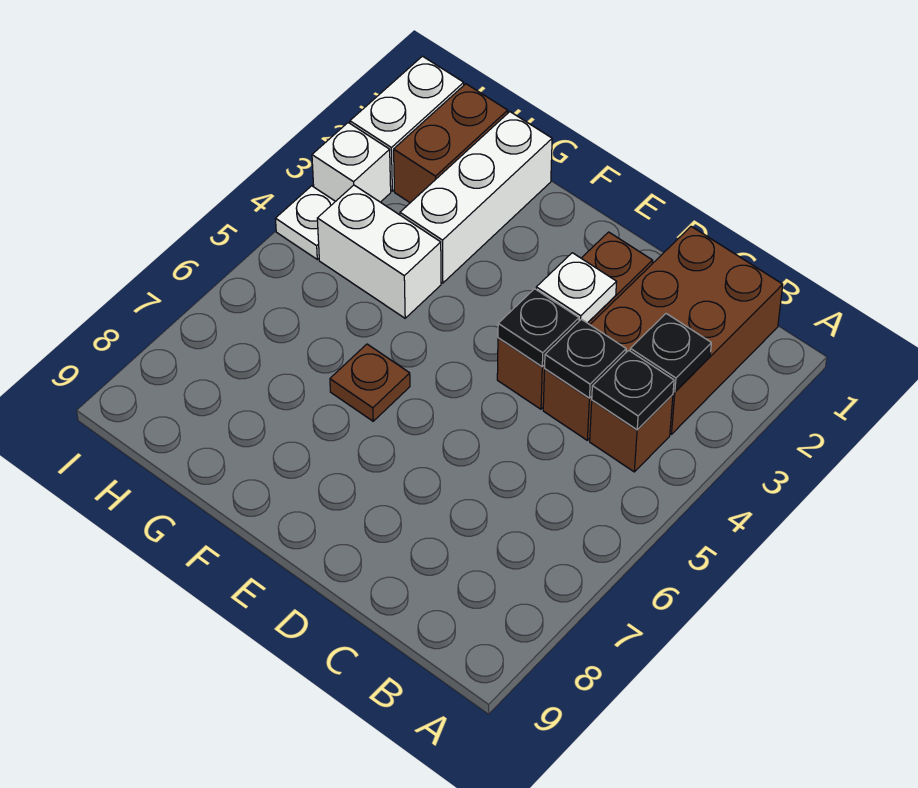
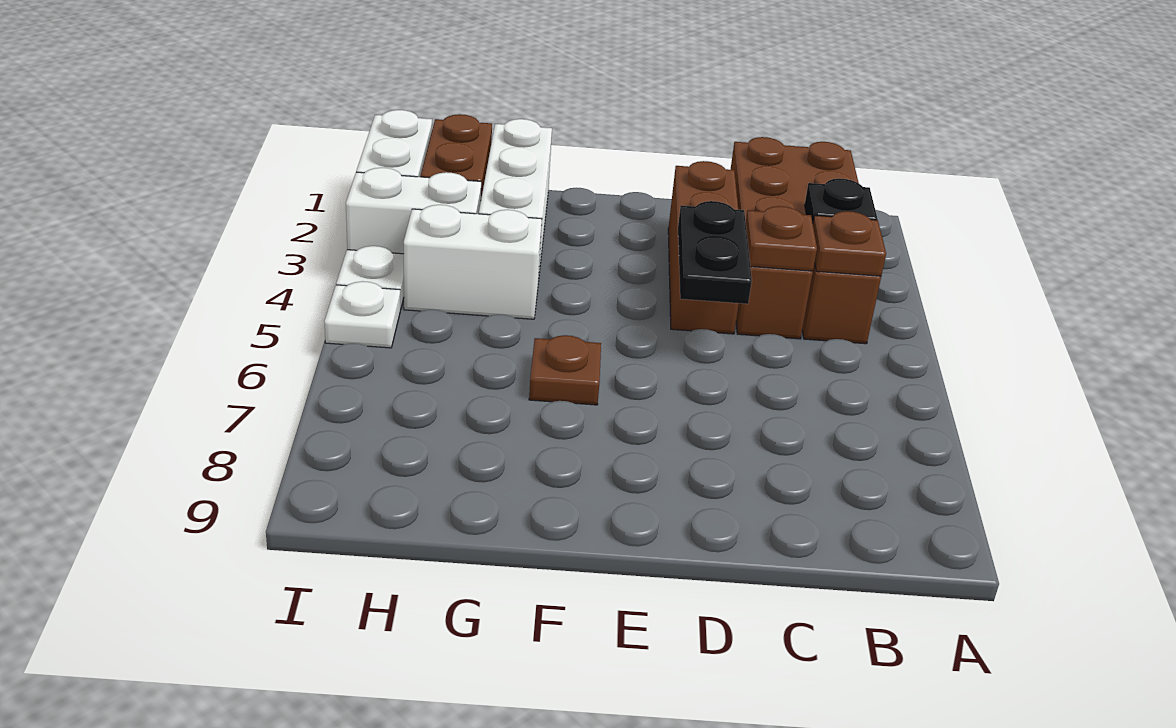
black plate B4 level 2 -> brown plate B4 level 2
black plate C4 level 2 -> brown plate C4 level 2
white plate D3 level 2 -> white plate I5 level 1
black plate D4 level 2 -> black plate D4:D5 level 2
white brick I3 level 1 -> white brick H3:I3 level 1

